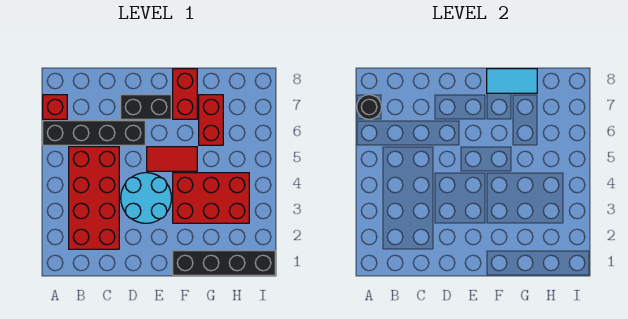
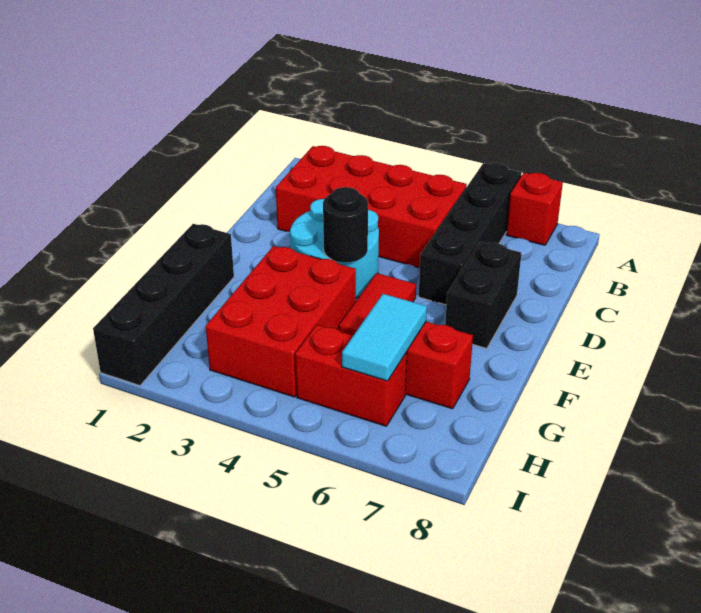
black round brick A7 level 2 -> black round brick E4 level 2
red brick F7:F8 level 1 -> red brick H5:H6 level 1
cyan tile F8:G8 level 2 -> cyan tile G6:H6 level 2

